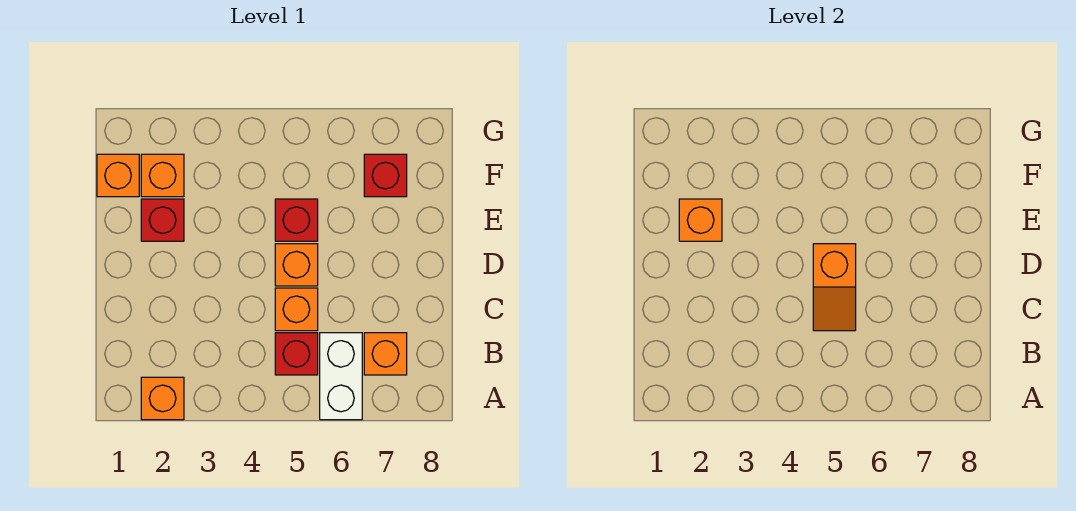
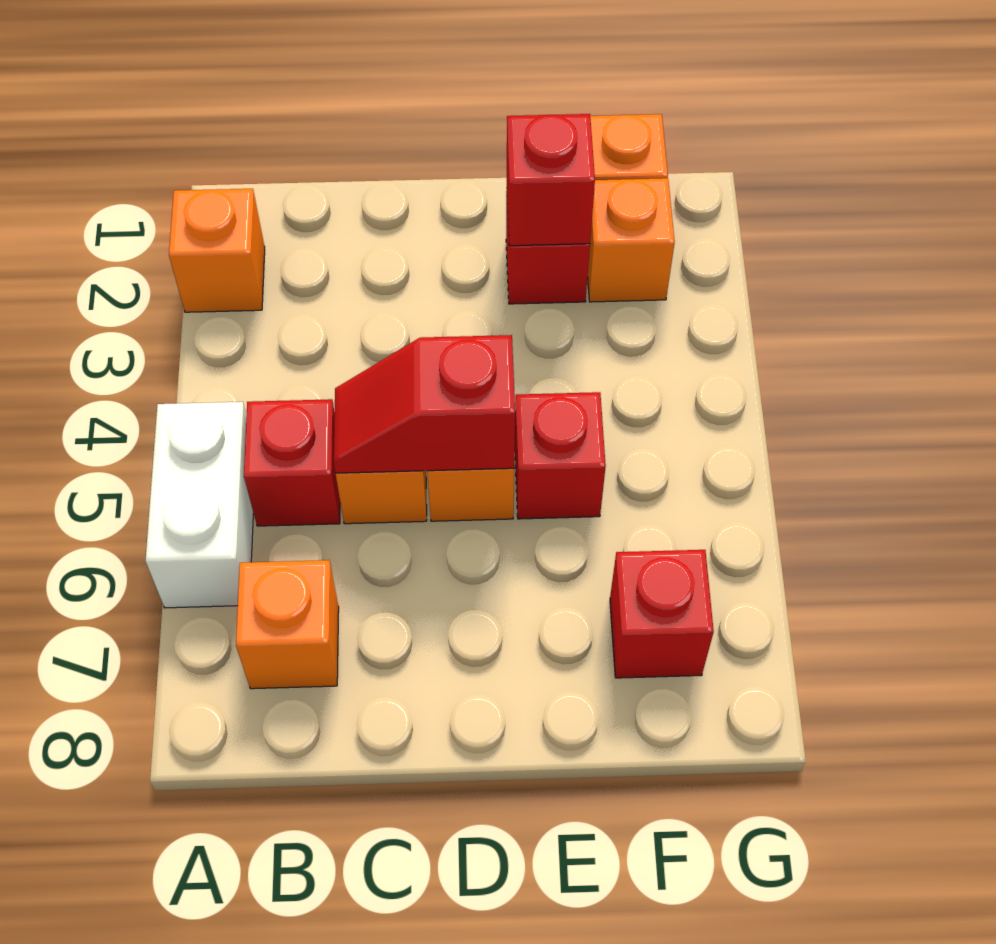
white brick A6:B6 level 1 -> white brick A5:A6 level 1
orange slope C5:D5 level 2 top D -> red slope C5:D5 level 2 top D
orange brick E2 level 2 -> red brick E2 level 2

